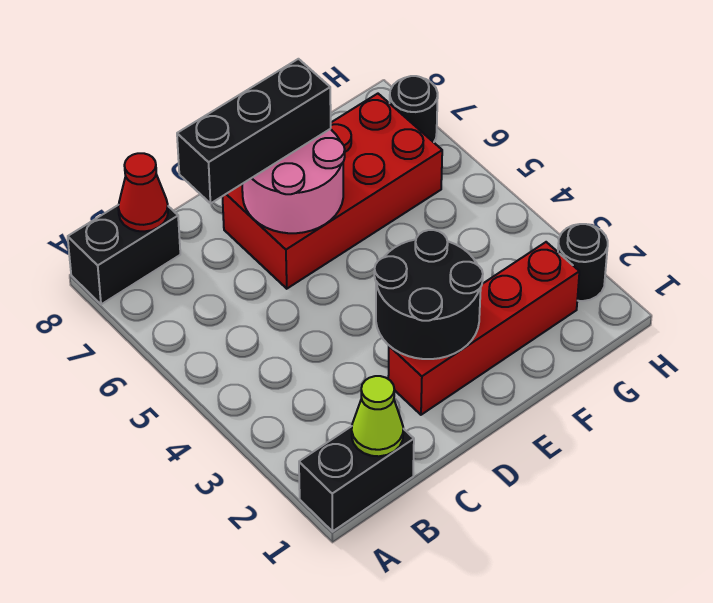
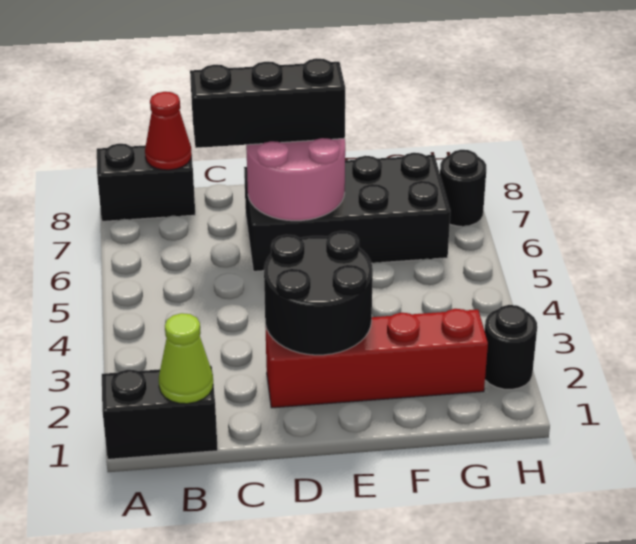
red brick D6:G7 level 1 -> black brick D6:G7 level 1

